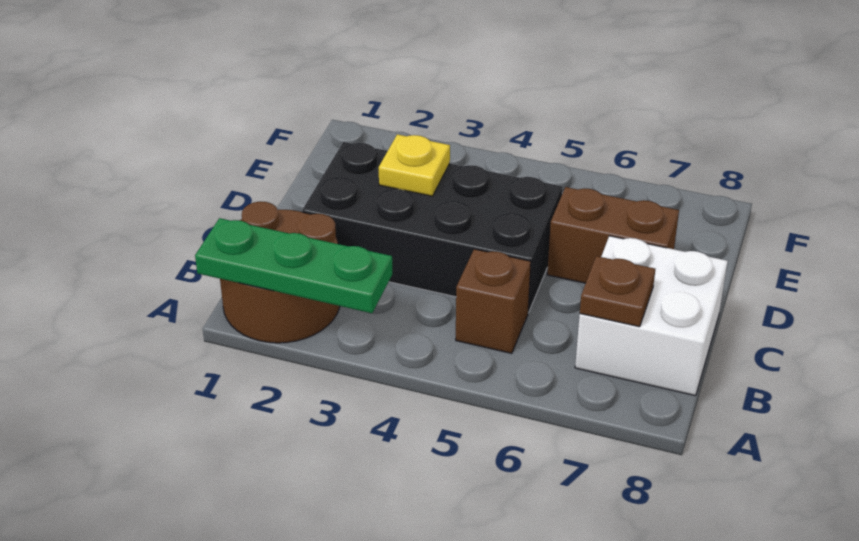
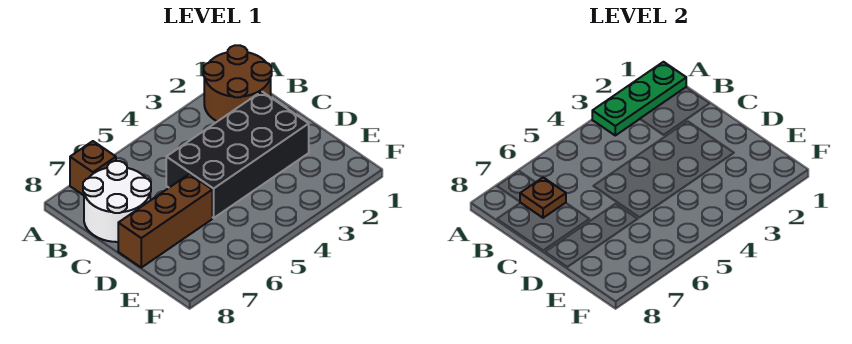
brown brick B5 level 1 -> brown brick A7 level 1
white brick B7:C8 level 1 -> white round brick B7:C8 level 1
yellow plate D3 level 2 -> none
brown brick D6:D7 level 1 -> brown brick D6:D8 level 1

